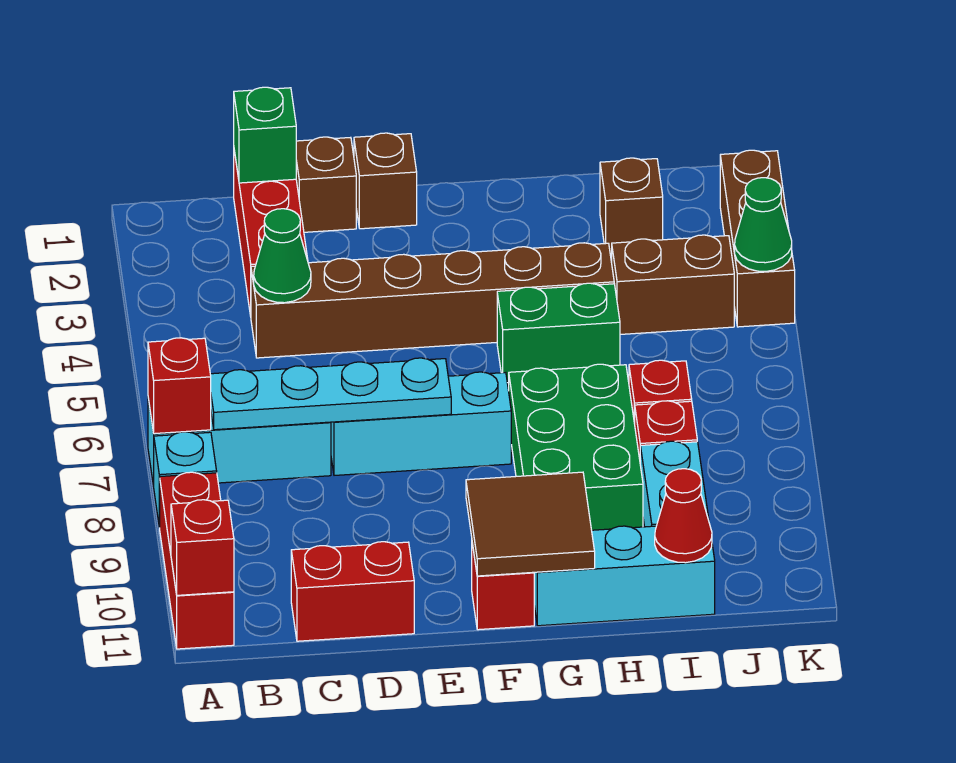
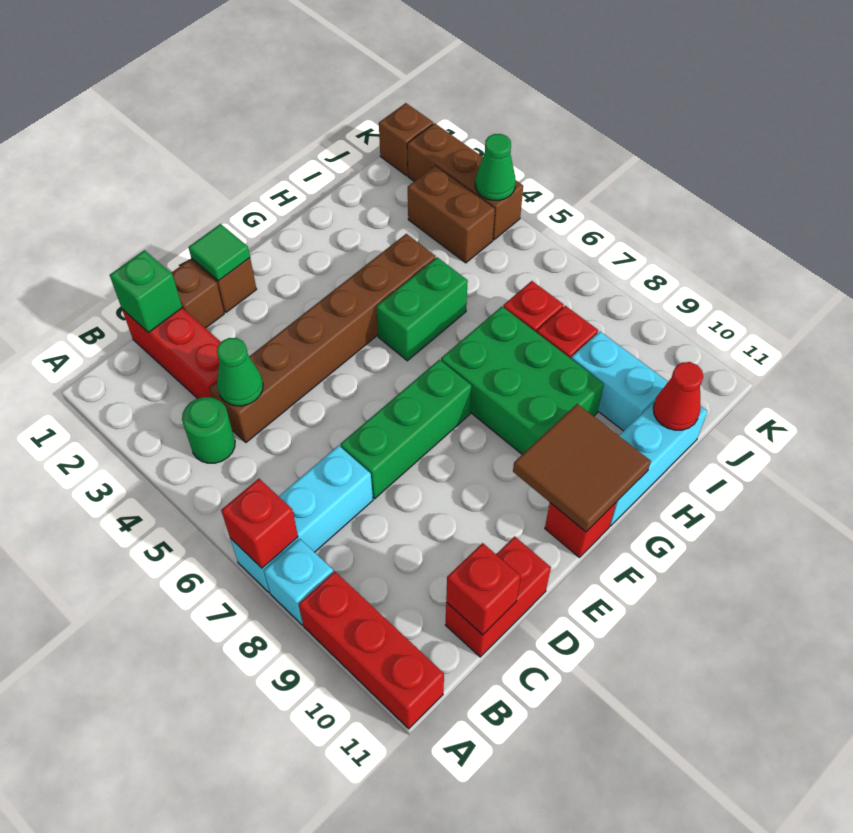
red brick A11 level 2 -> red brick C11 level 2
none -> green round brick B4 level 1
cyan plate B7:E7 level 2 -> none
cyan brick D7:F7 level 1 -> green brick D7:F7 level 1
none -> green tile E1 level 2
brown brick I2 level 1 -> brown brick K1 level 1
brown brick I4:J4 level 1 -> brown brick J3:J4 level 1

